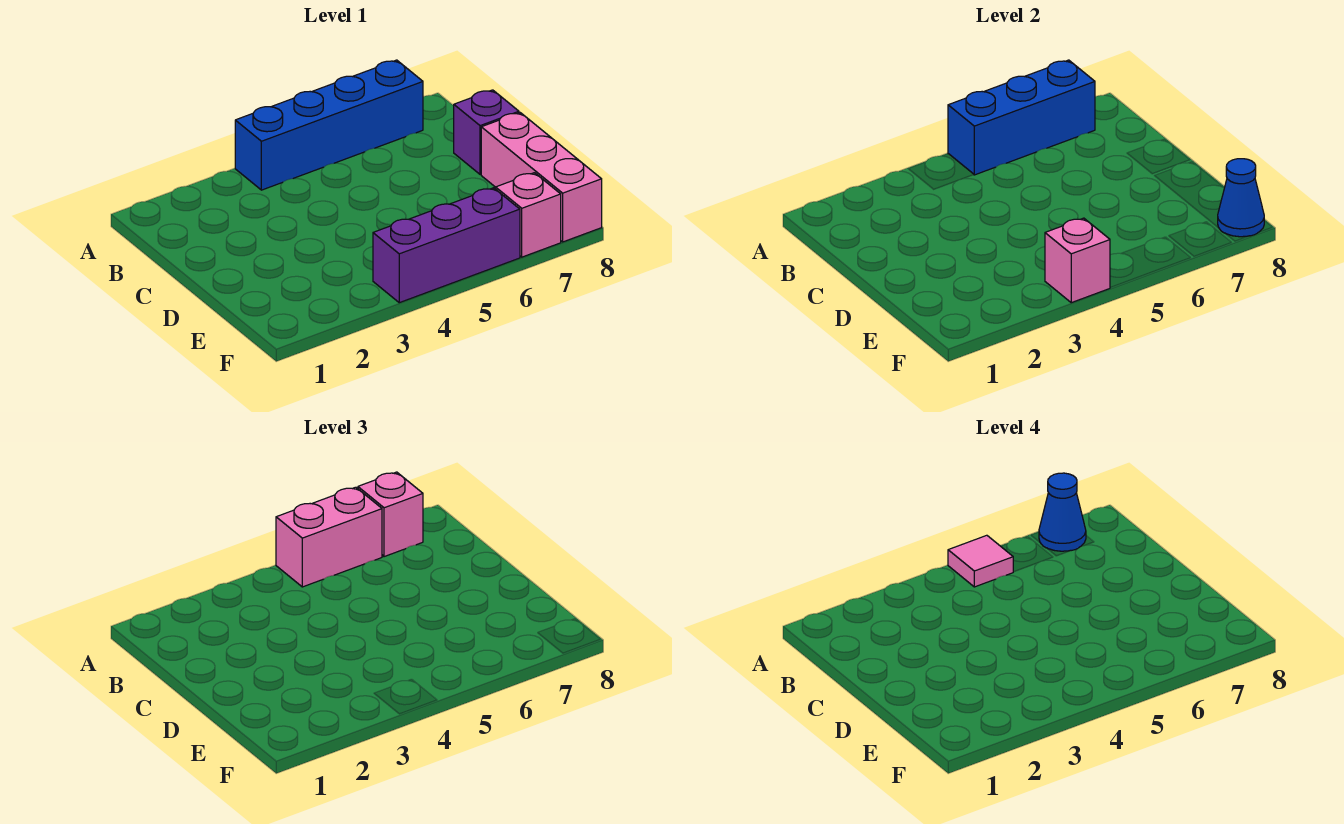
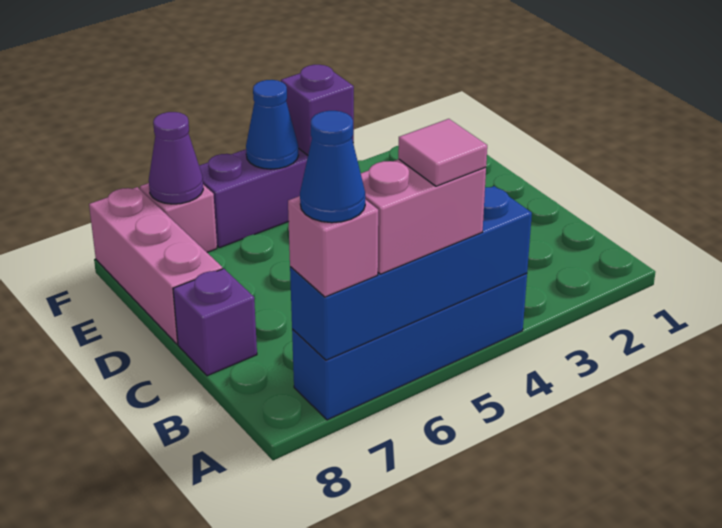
blue brick A5:A7 level 2 -> blue brick A4:A7 level 2
pink brick F4 level 2 -> purple brick F4 level 2
none -> purple cone F7 level 2
blue cone F8 level 2 -> blue cone F5 level 2

